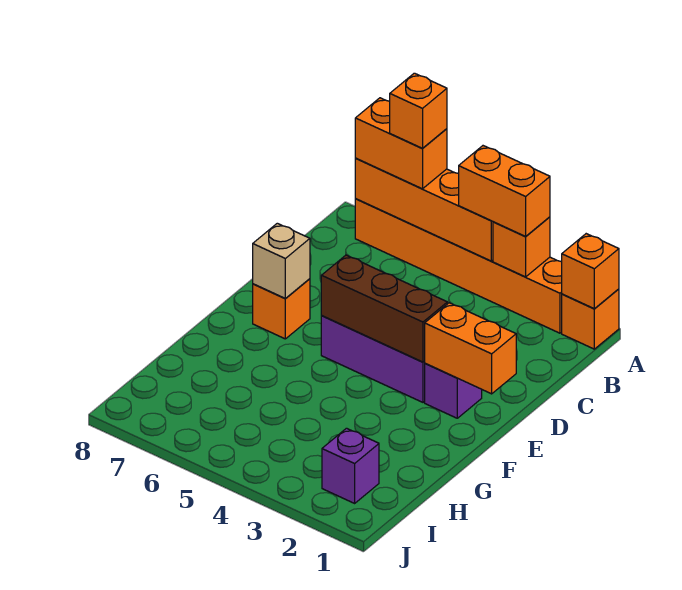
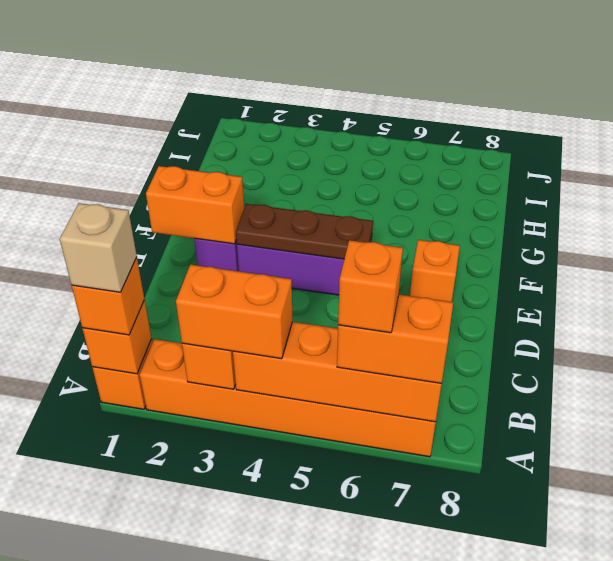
none -> orange brick A1 level 3
brown brick E3:E5 level 2 -> brown plate E3:E5 level 2
tan brick E7 level 2 -> tan brick A1 level 4
purple brick I2 level 1 -> none

